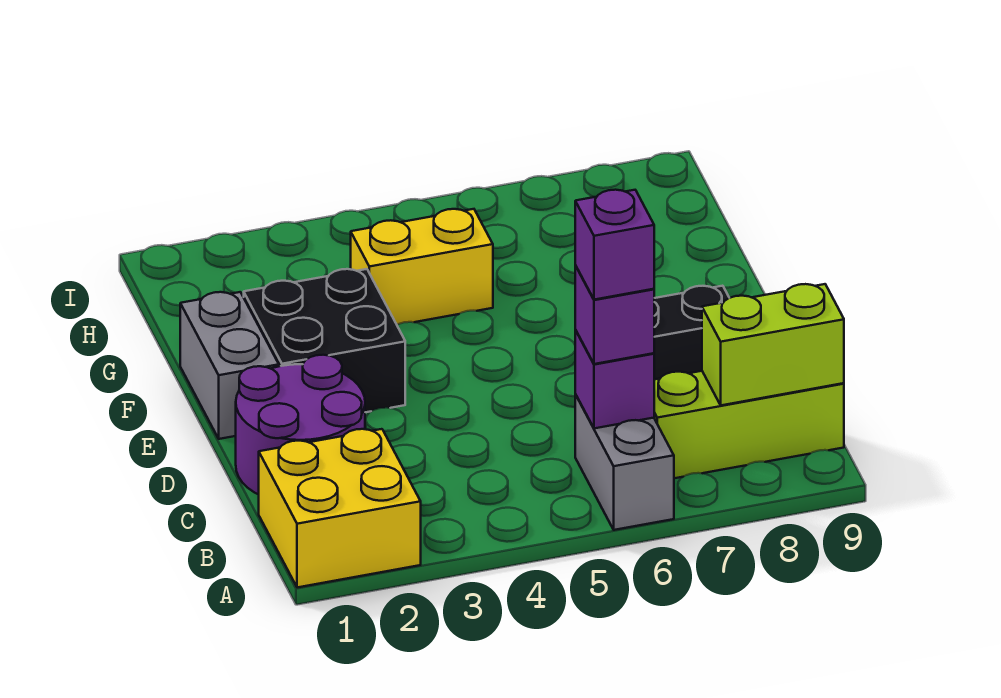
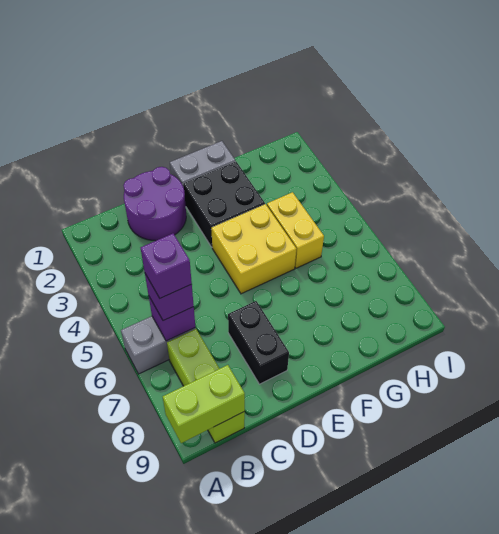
yellow brick A1:B2 level 1 -> yellow brick E4:F5 level 1
lime brick B8:B9 level 2 -> lime brick A9:B9 level 2

